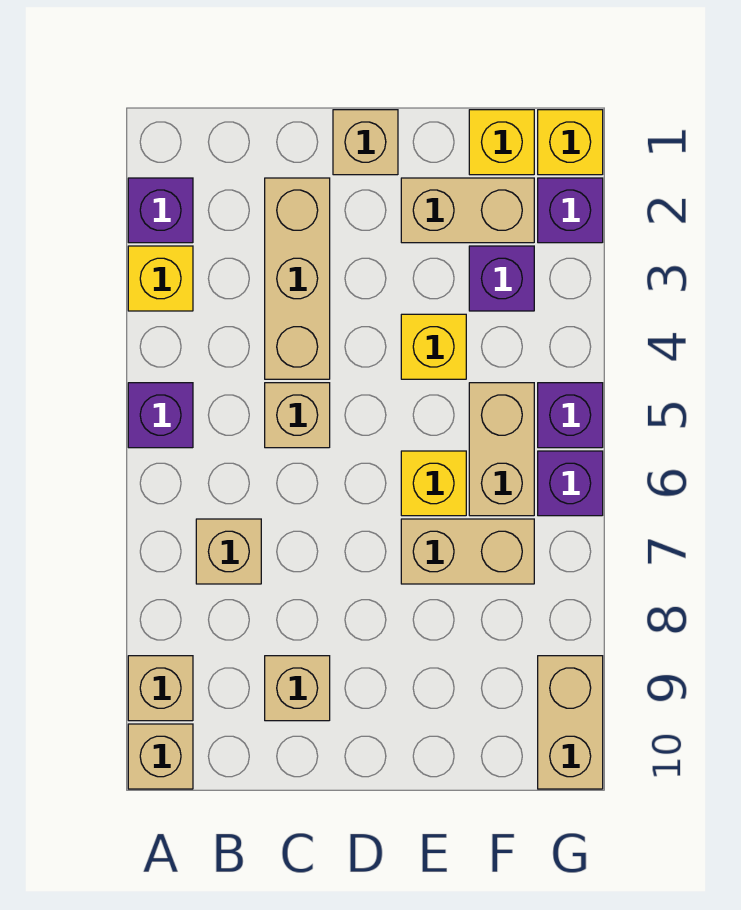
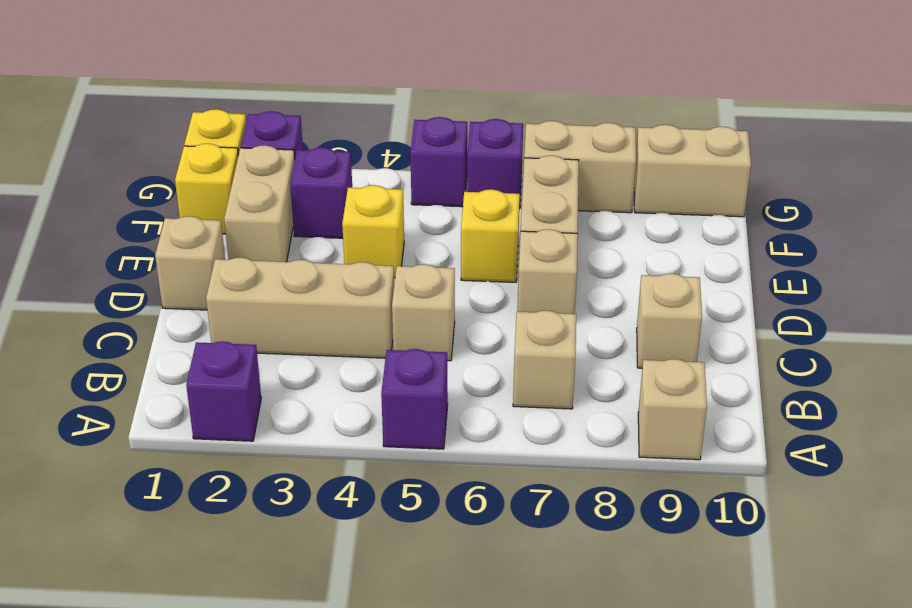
yellow brick A3 level 1 -> none
tan brick A10 level 1 -> tan brick D7 level 1
tan brick F5:F6 level 1 -> tan brick G7:G8 level 1

